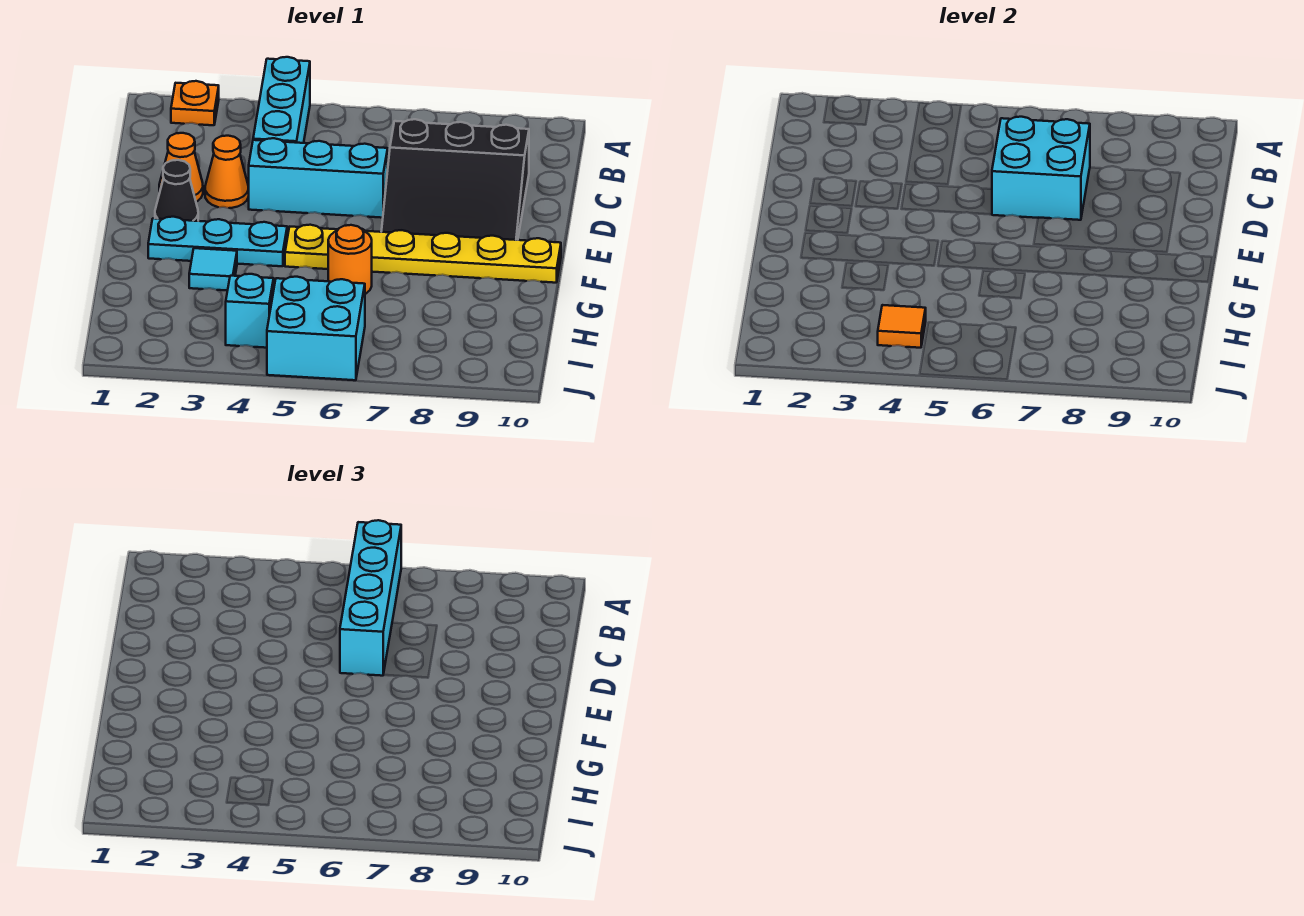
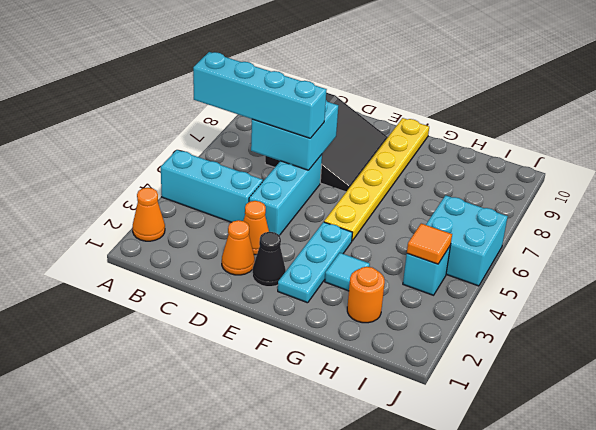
orange plate A2 level 1 -> orange cone A2 level 1
orange round brick G6 level 1 -> orange round brick H2 level 1

